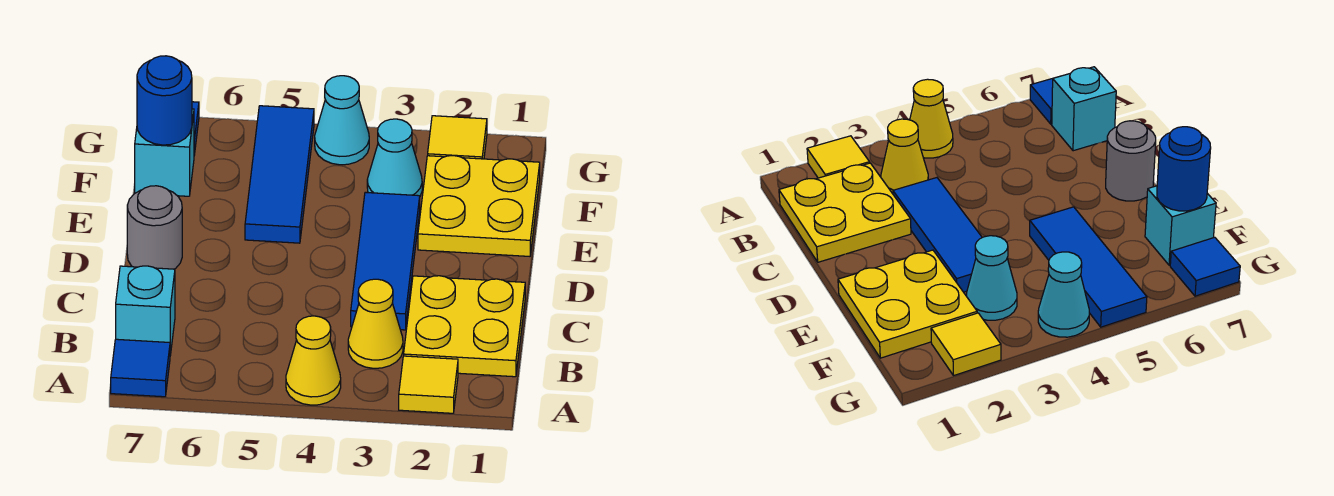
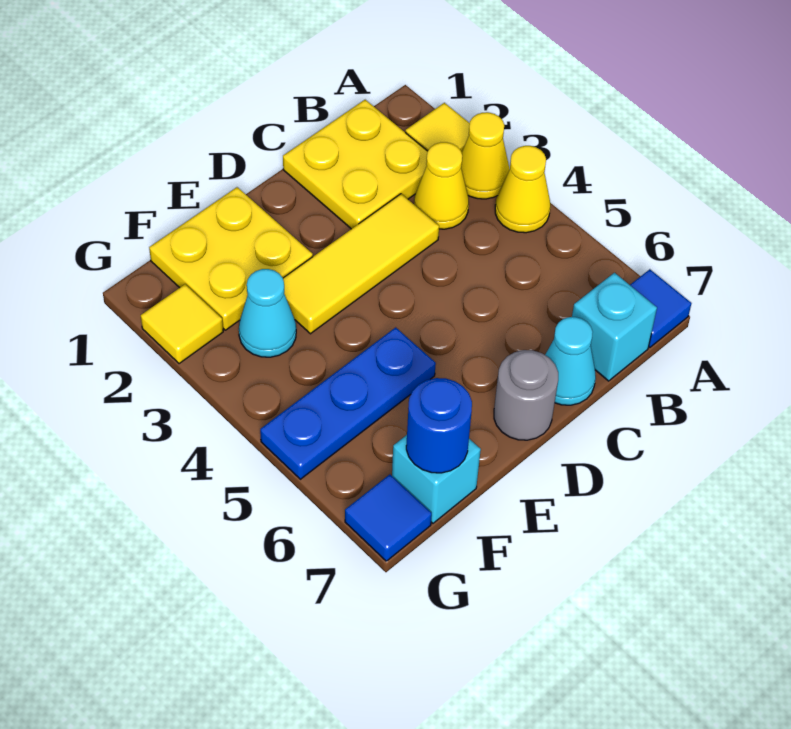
none -> yellow cone A3 level 1
blue tile C3:E3 level 1 -> yellow tile C3:E3 level 1
blue tile E5:G5 level 1 -> blue plate E5:G5 level 1
cyan cone G4 level 1 -> cyan cone C7 level 1

